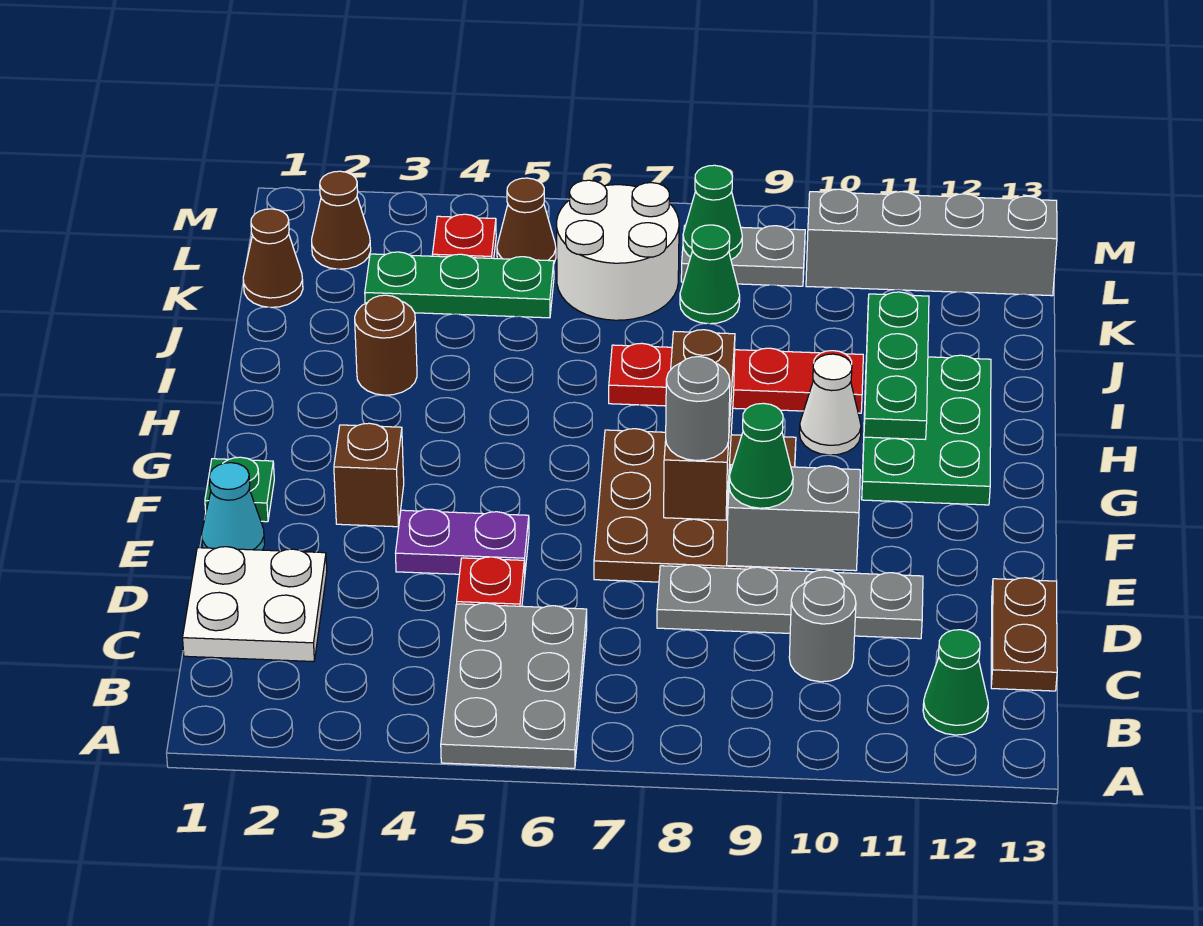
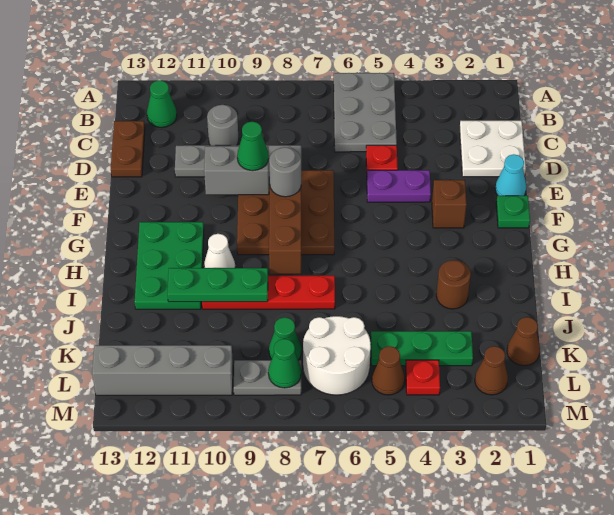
green plate H11:J11 level 2 -> green plate I9:I11 level 2

